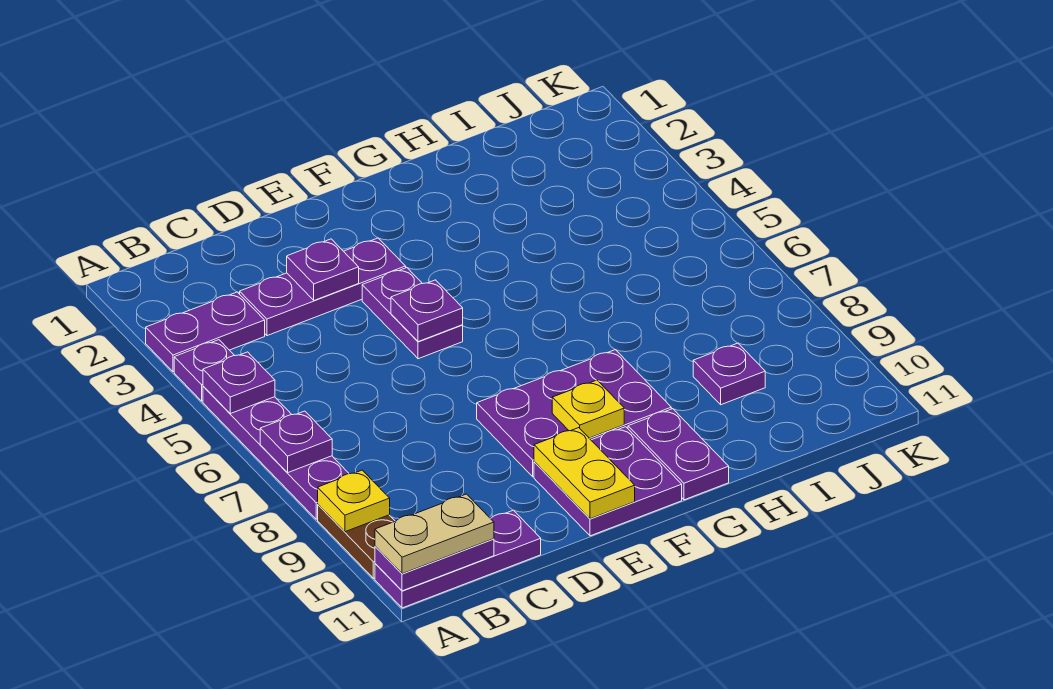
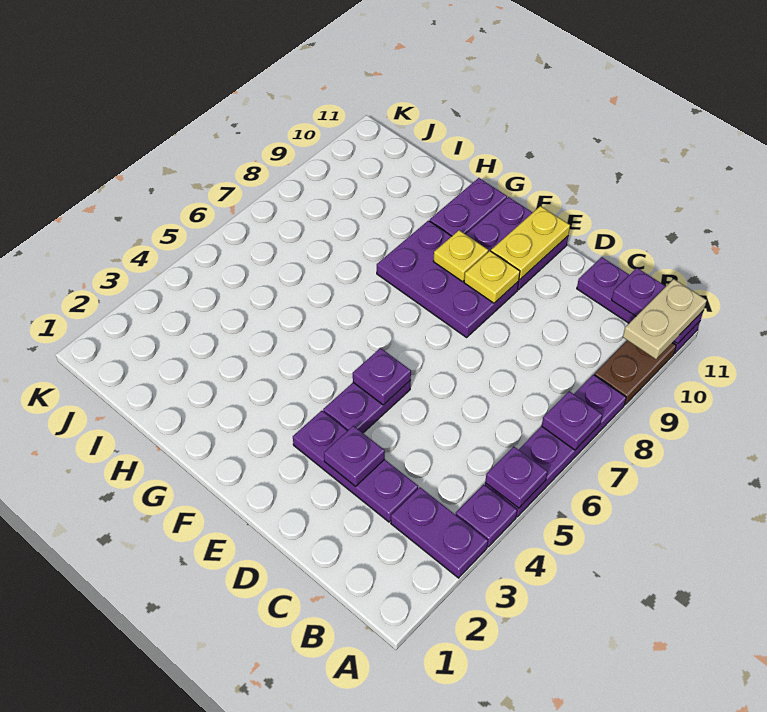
yellow plate A9 level 2 -> yellow plate E9 level 2
tan plate A11:B11 level 3 -> tan plate A10:A11 level 3
purple plate I9 level 1 -> none

